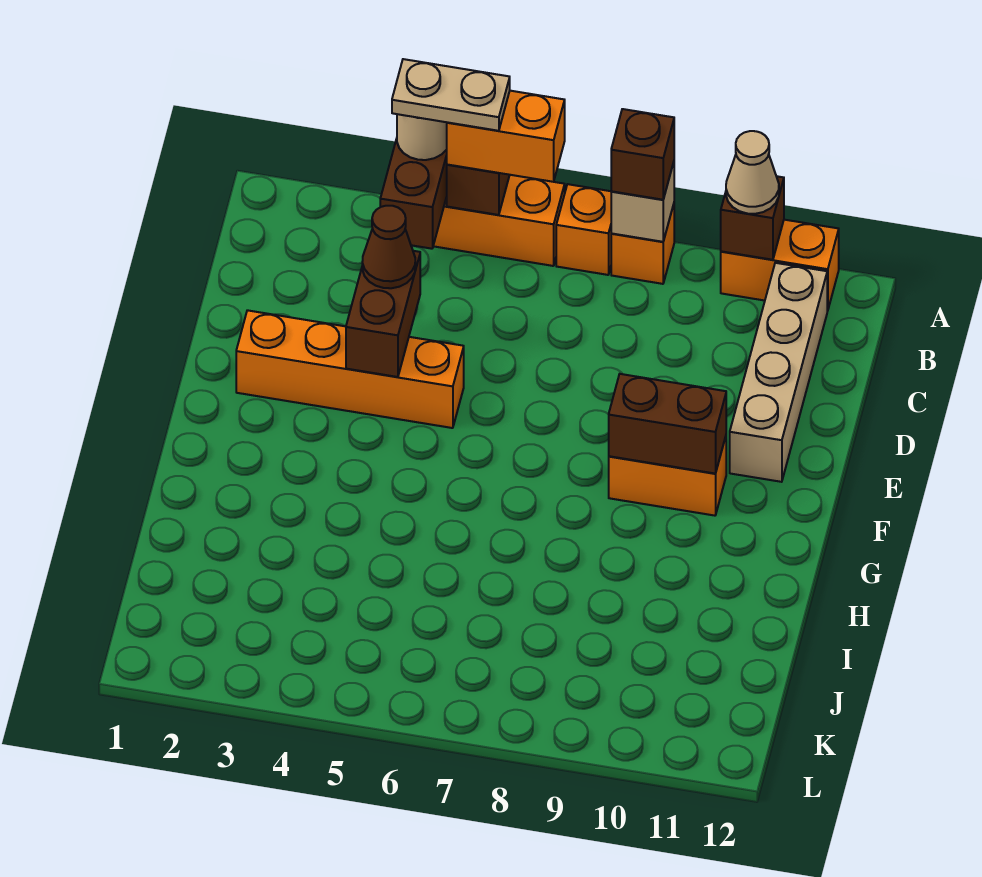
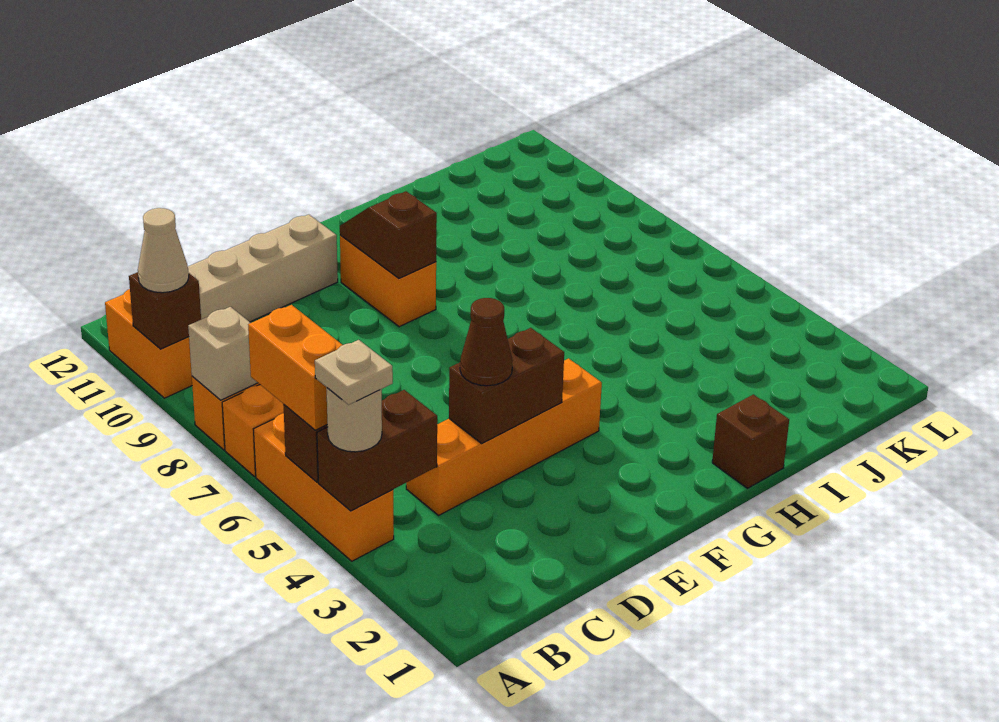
tan plate A4:A5 level 4 -> tan plate A4 level 4
brown brick A8 level 3 -> brown brick H1 level 1
orange brick E2:E5 level 1 -> orange brick C4:F4 level 1
brown brick F9:F10 level 2 -> brown slope F9:F10 level 2 top 9

